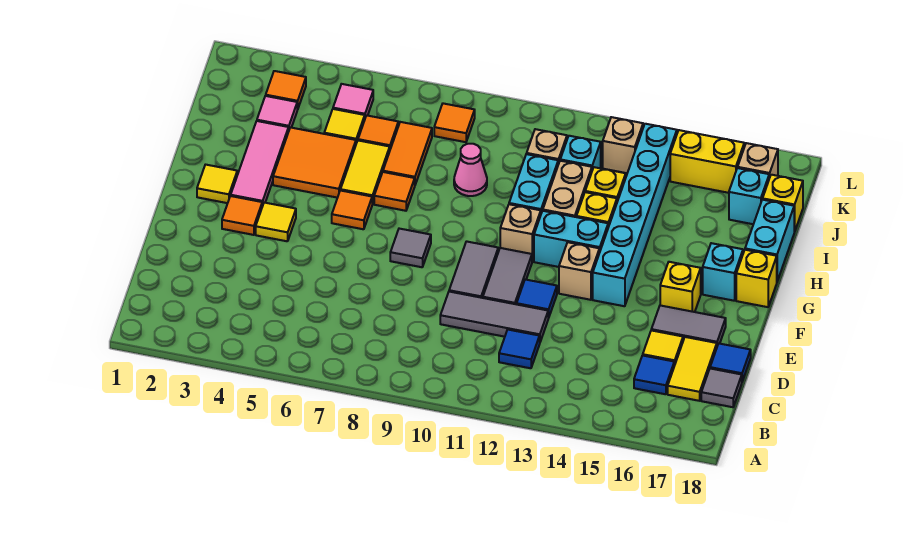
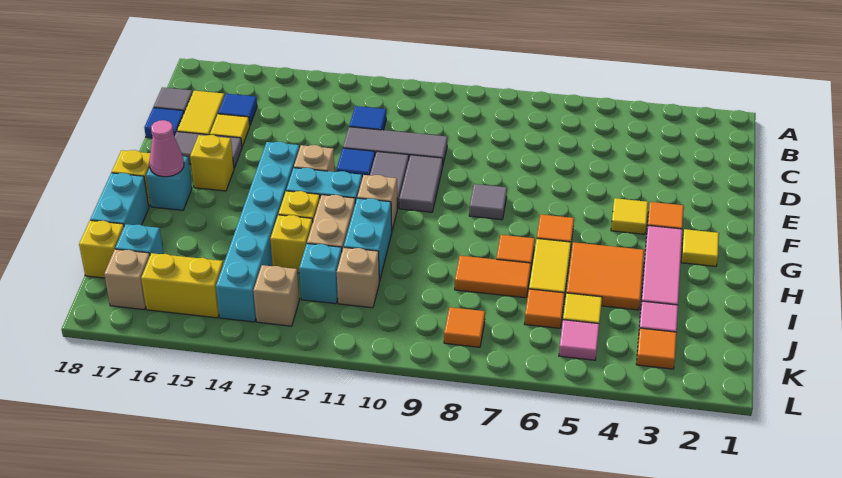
orange tile I7:J7 level 1 -> orange tile I7:I8 level 1
pink cone I9 level 1 -> pink cone G17 level 2

